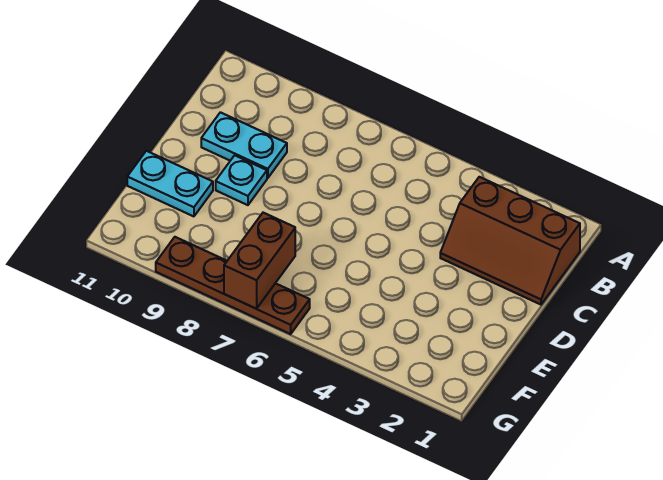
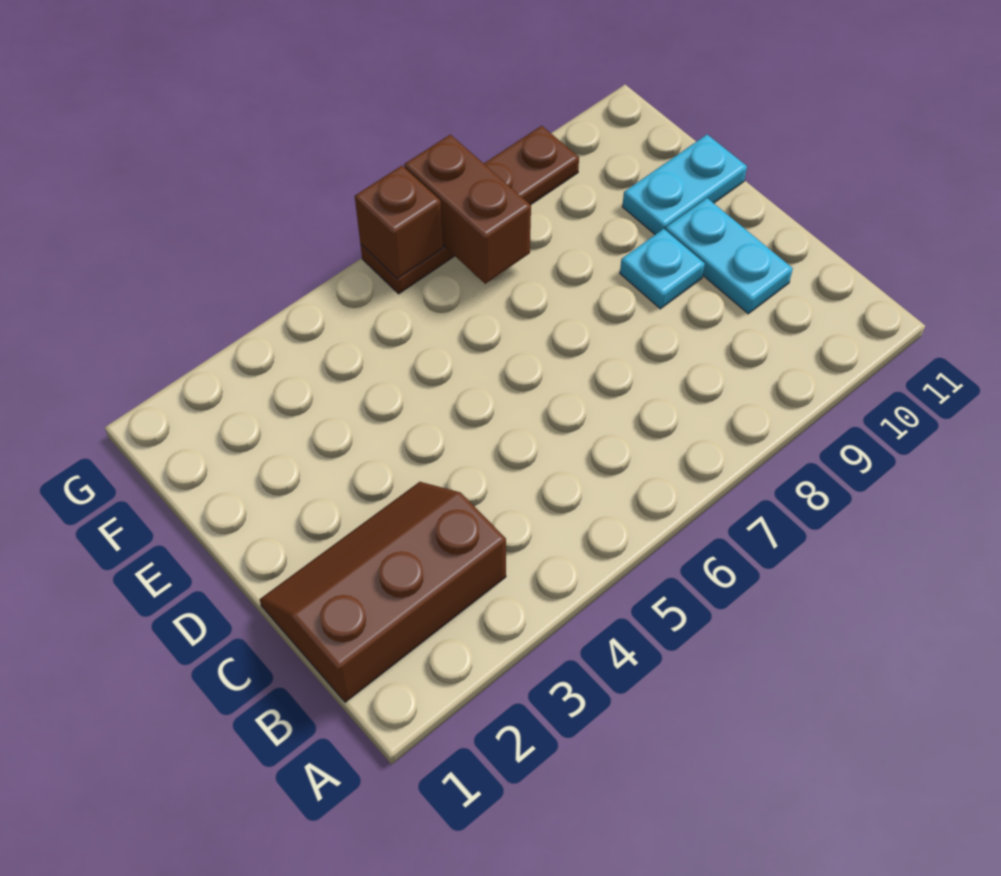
cyan plate C9:C10 level 1 -> cyan plate C10:D10 level 1
none -> brown brick G6 level 2

